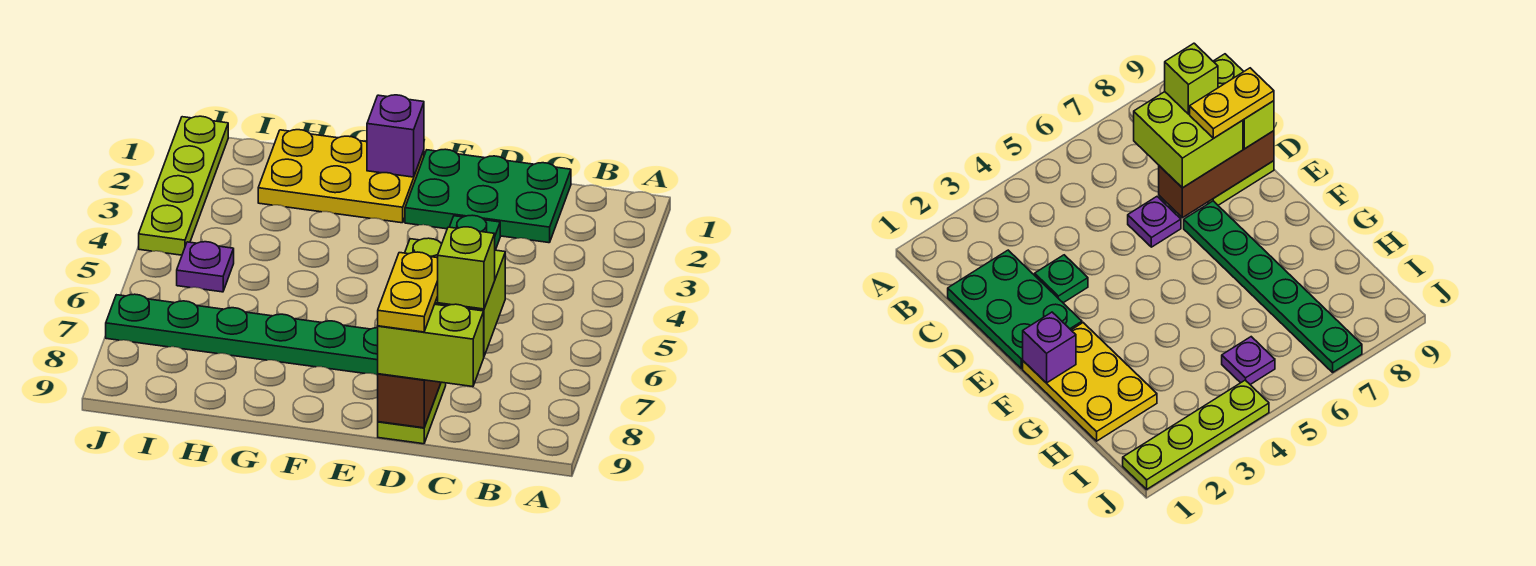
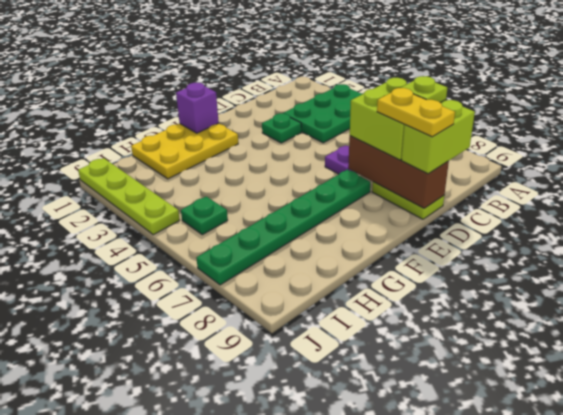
green plate C1:E2 level 1 -> green plate A3:C4 level 1
lime brick C8 level 4 -> lime plate C8 level 4
purple plate I5 level 1 -> green plate I5 level 1

